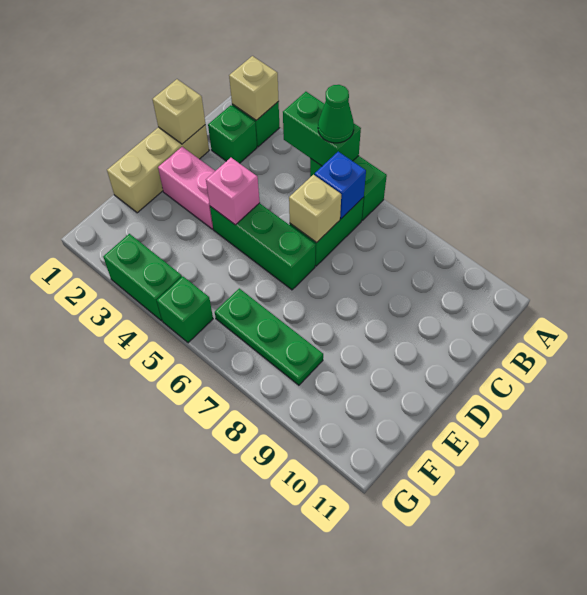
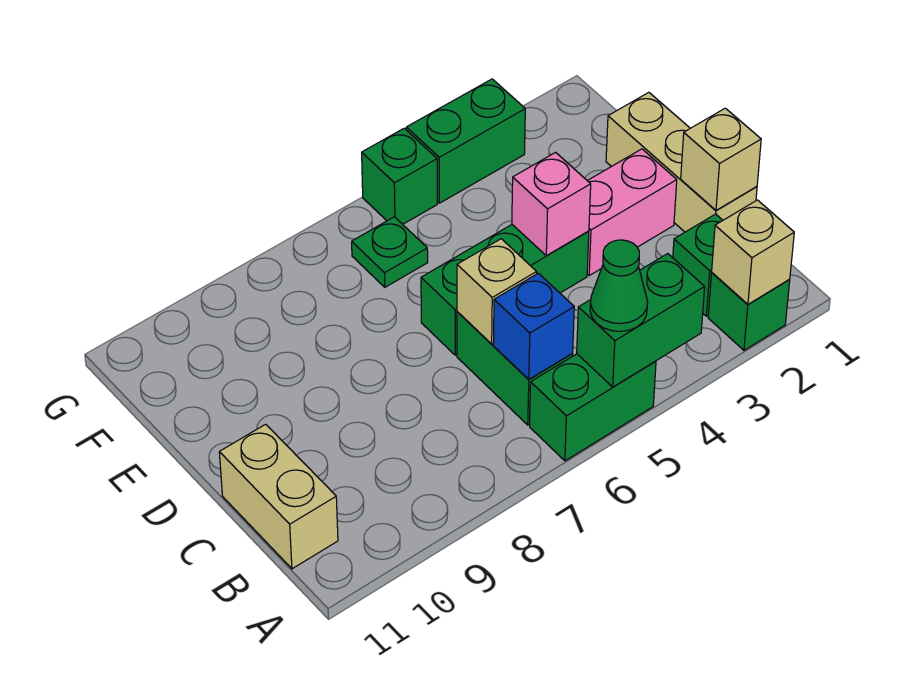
none -> tan brick B11:C11 level 1
green plate F6:F8 level 1 -> green plate F6 level 1

